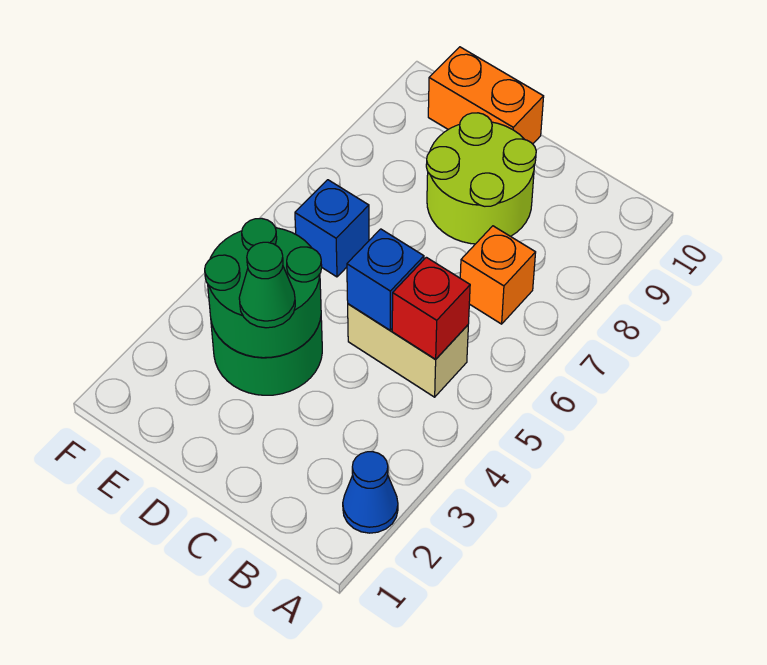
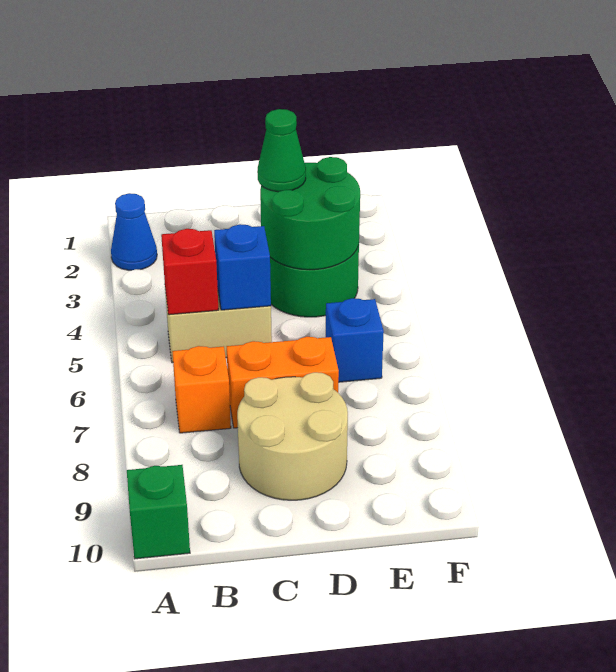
none -> green brick A10 level 1
lime round brick C8:D9 level 1 -> tan round brick C8:D9 level 1
orange brick D10:E10 level 1 -> orange brick C7:D7 level 1

